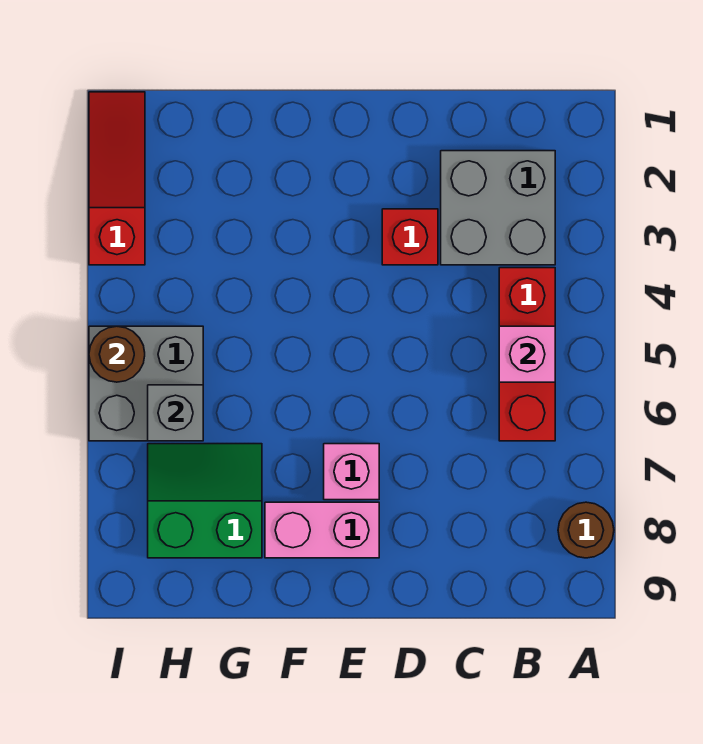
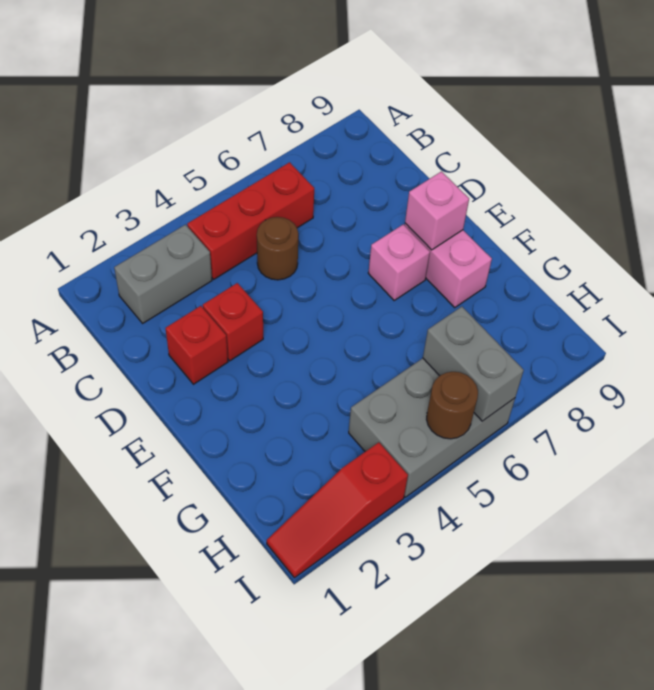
brown round brick A8 level 1 -> brown round brick C5 level 1
grey brick B2:C3 level 1 -> grey brick B2:B3 level 1
pink brick B5 level 2 -> pink brick E8 level 2
none -> red brick D2 level 1
green slope G7:H8 level 1 top 8 -> none
grey brick H5:I6 level 1 -> grey brick H4:I6 level 1
grey brick H6 level 2 -> grey brick H6:I6 level 2

